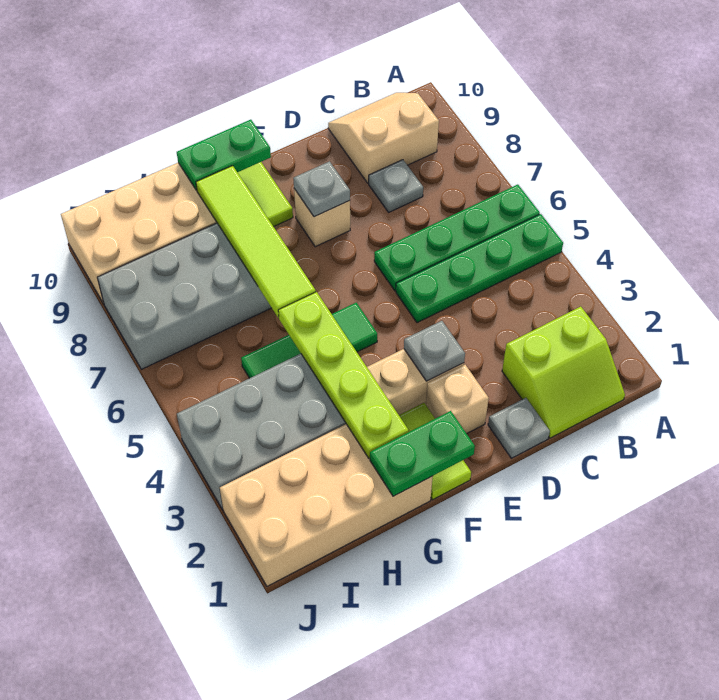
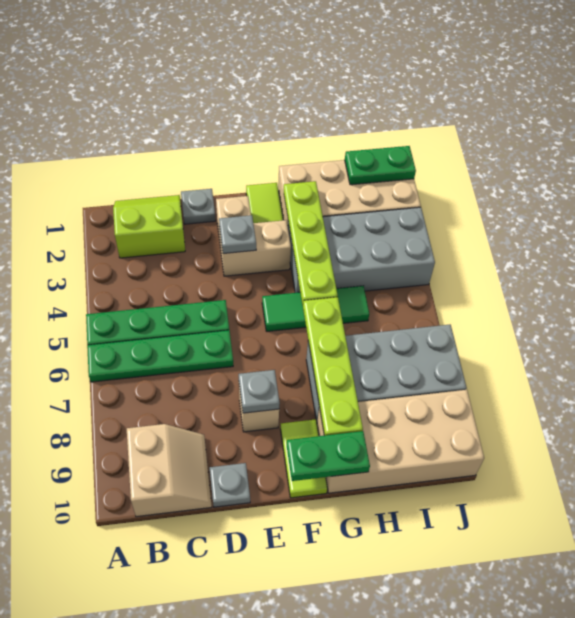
tan slope B9:C10 level 1 top 9 -> tan slope B9:C10 level 1 top B
grey plate C8 level 1 -> grey plate D10 level 1
green plate F1:G1 level 2 -> green plate I1:J1 level 2
lime tile G6:G9 level 2 -> lime plate G6:G9 level 2

